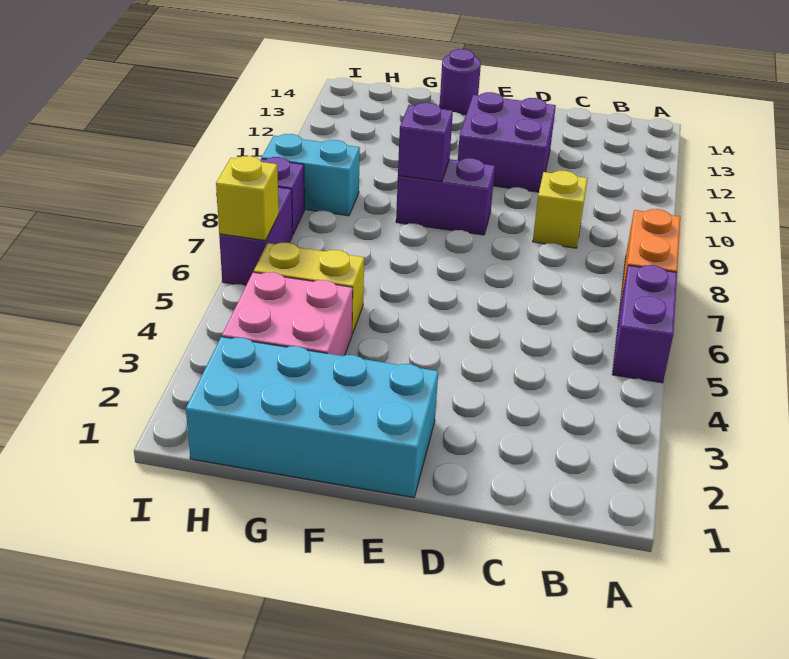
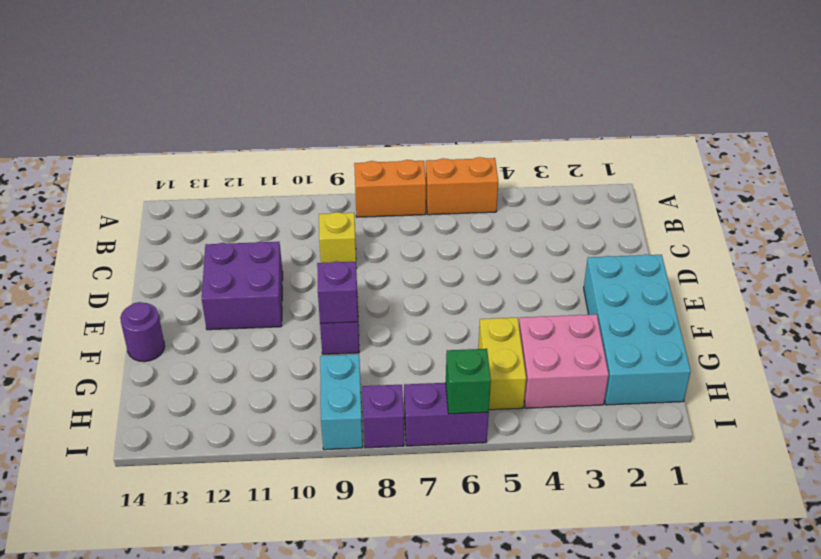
purple brick A5:A6 level 1 -> orange brick A5:A6 level 1
yellow brick I6 level 2 -> green brick I6 level 2

